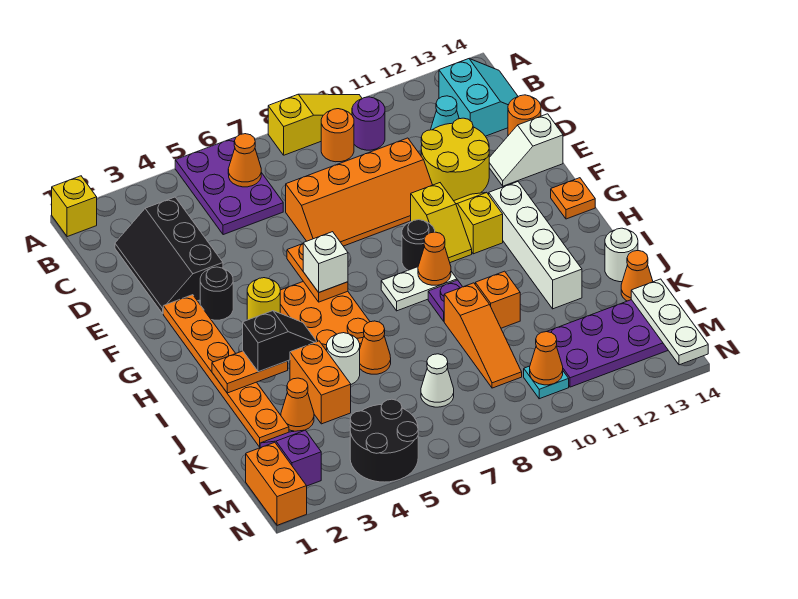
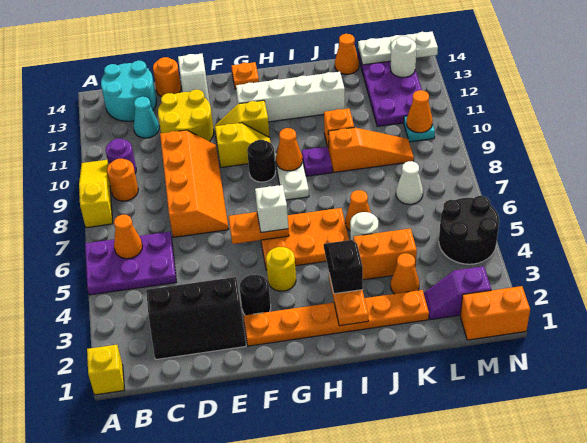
cyan slope B13:C14 level 1 top 13 -> cyan round brick B13:C14 level 1
white round brick J14 level 1 -> white round brick M13 level 2

